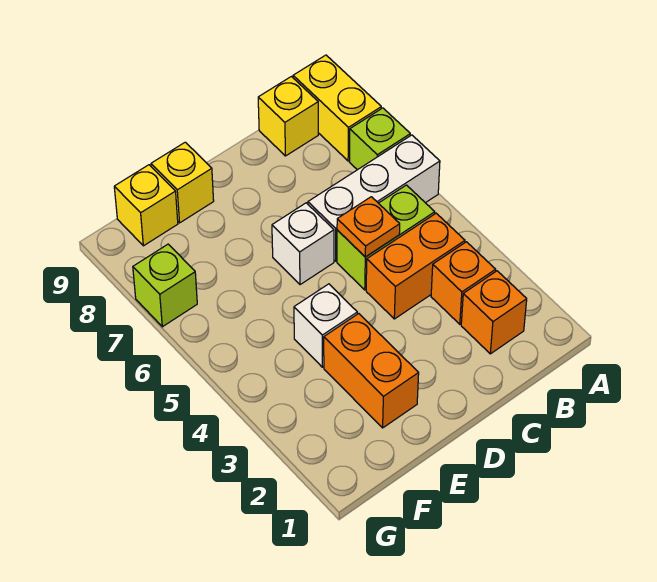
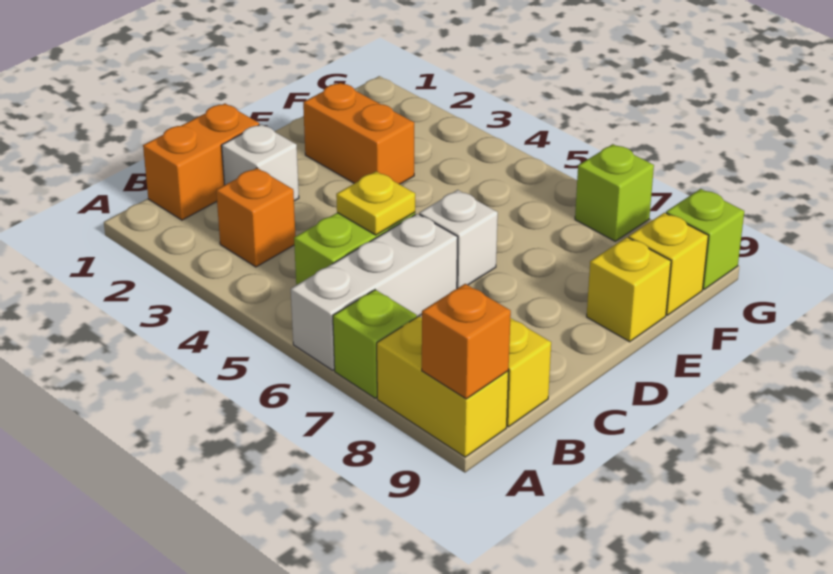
orange brick B2 level 1 -> orange brick A9 level 2
orange brick B4:C4 level 1 -> orange brick B1:C1 level 1
orange plate C5 level 2 -> yellow plate C5 level 2
white brick E4 level 1 -> white brick C2 level 1
none -> lime brick G9 level 1

